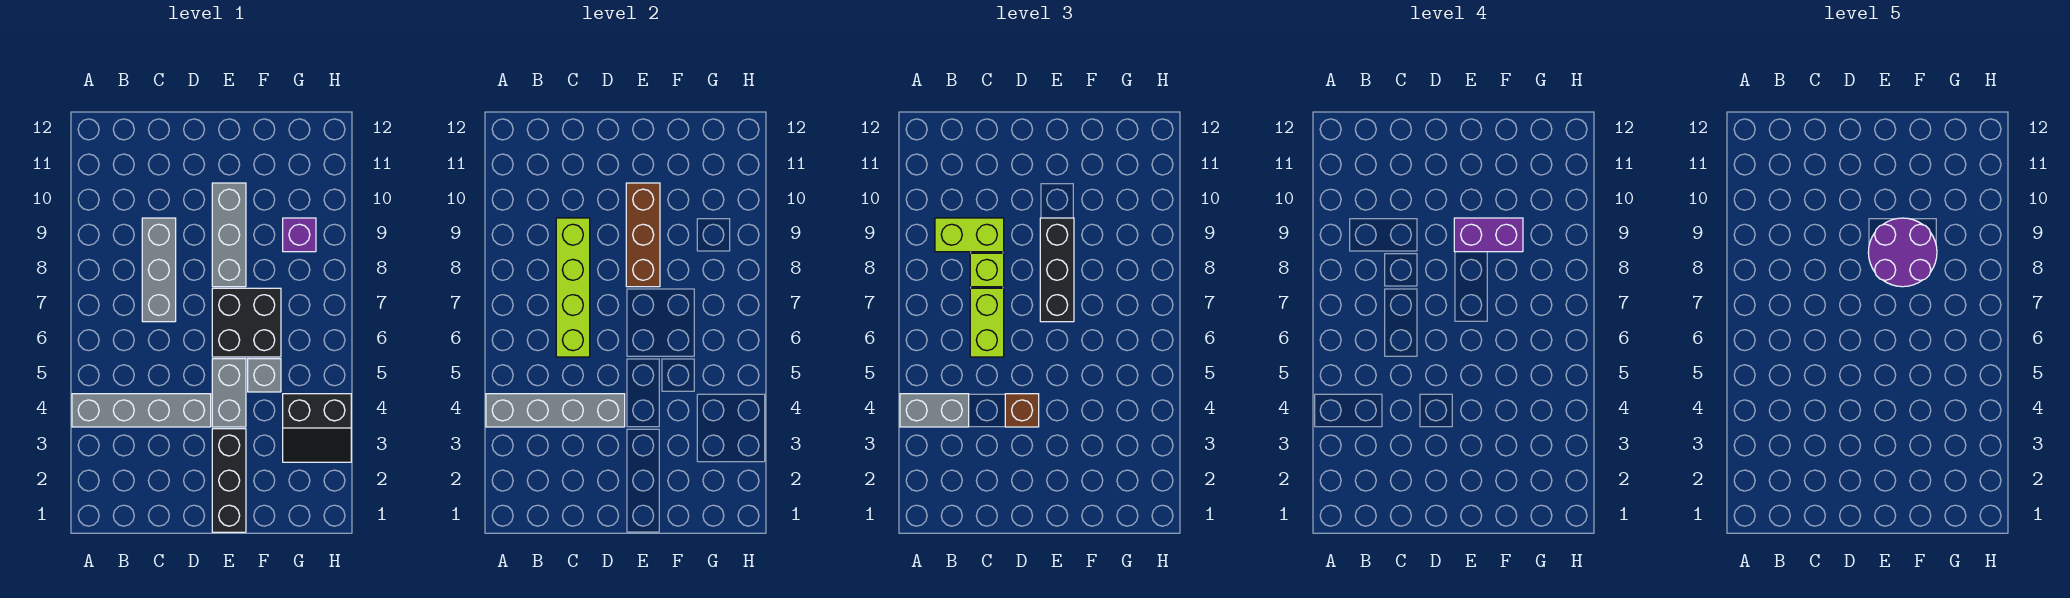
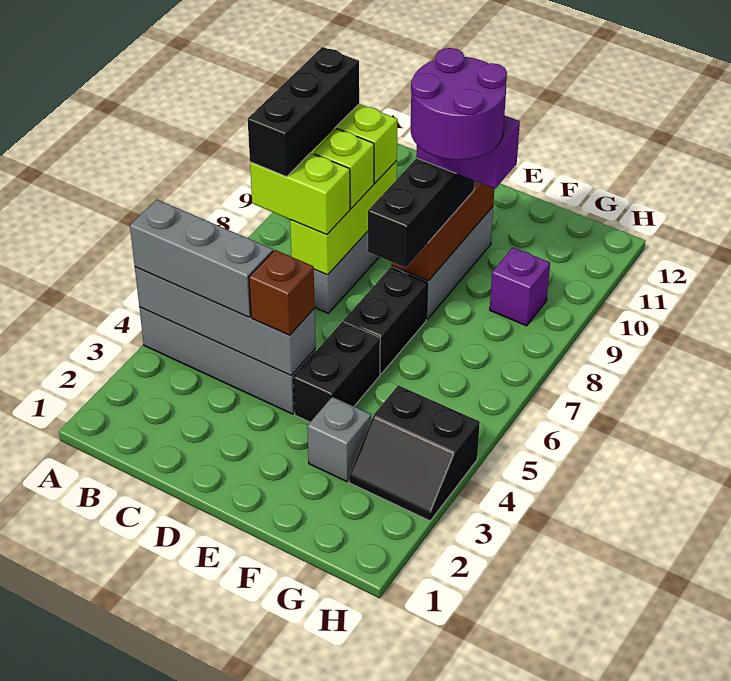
grey brick A4:B4 level 3 -> grey brick A4:C4 level 3
lime brick C6:C9 level 2 -> lime brick C7:C9 level 2
lime brick C6:C7 level 3 -> lime brick B7:C7 level 3
black brick E1:E3 level 1 -> black brick B7:B9 level 4
grey brick E4:E5 level 1 -> black brick E4:E5 level 1
black brick E6:F7 level 1 -> black brick E6:E7 level 1
grey brick F5 level 1 -> grey brick F3 level 1

